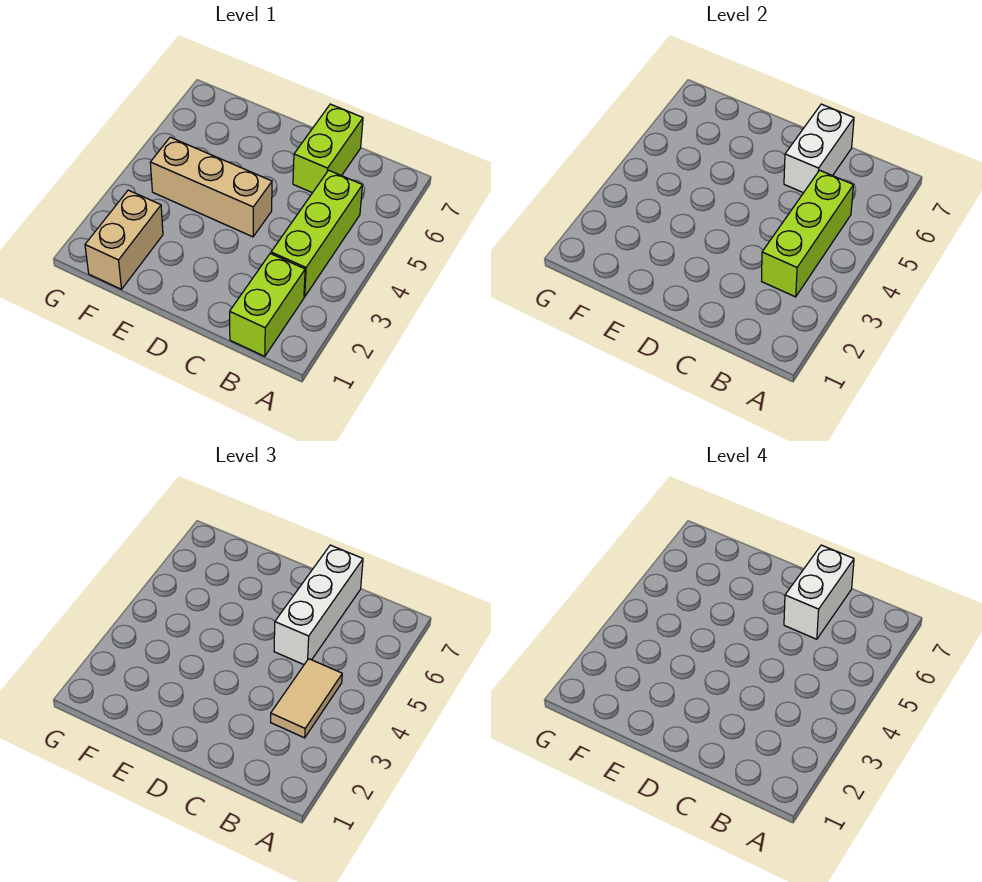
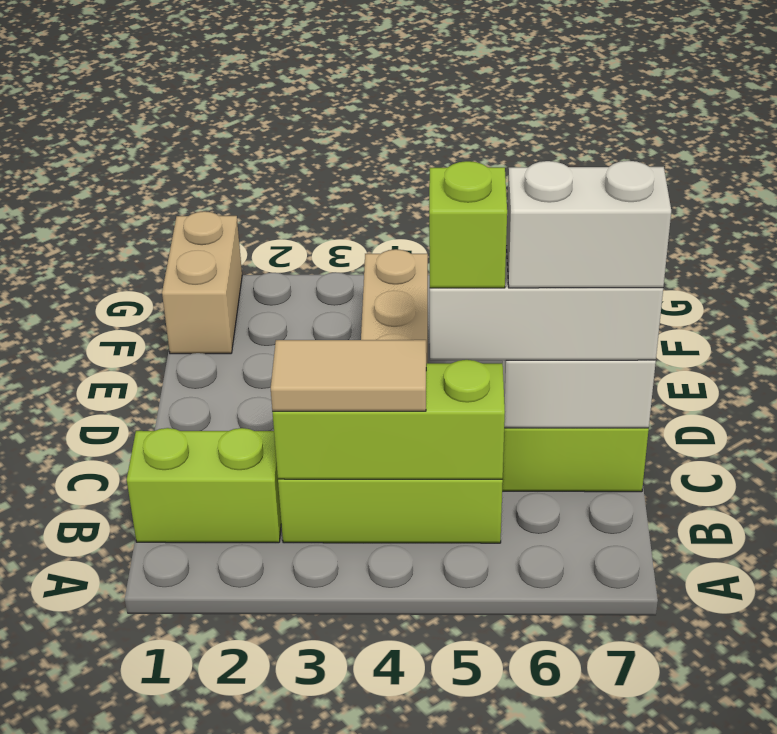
none -> lime brick C5 level 4
tan brick F1:F2 level 1 -> tan brick F1:G1 level 1

